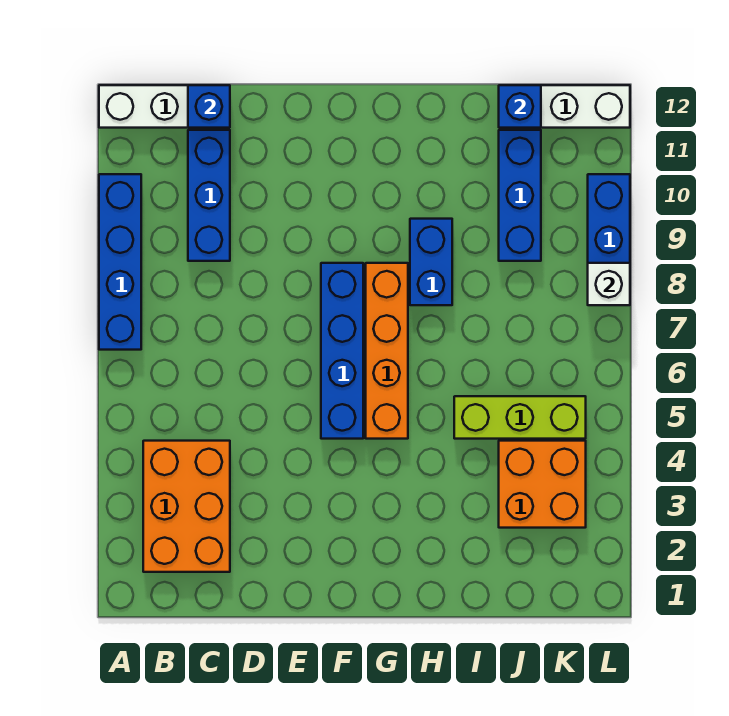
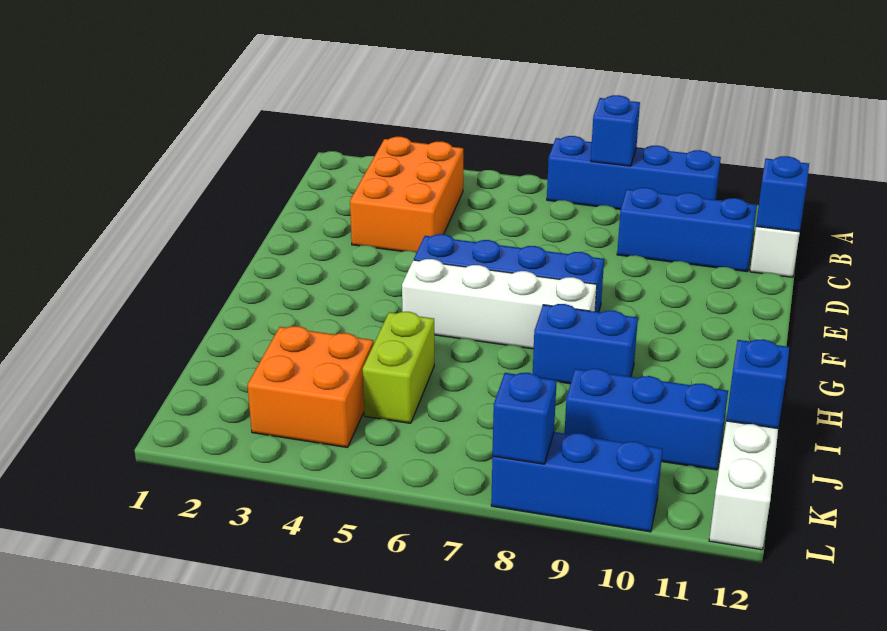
none -> blue brick A8 level 2
orange brick B2:C4 level 1 -> orange brick B3:D4 level 1
orange brick G5:G8 level 1 -> white brick G5:G8 level 1
lime brick I5:K5 level 1 -> lime brick I5:J5 level 1
white brick L8 level 2 -> blue brick L8 level 2

